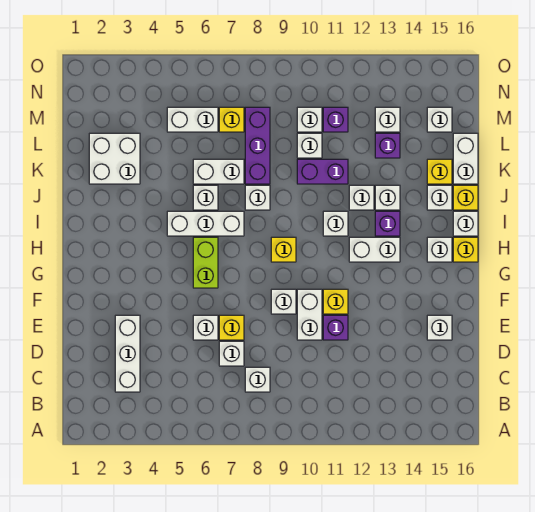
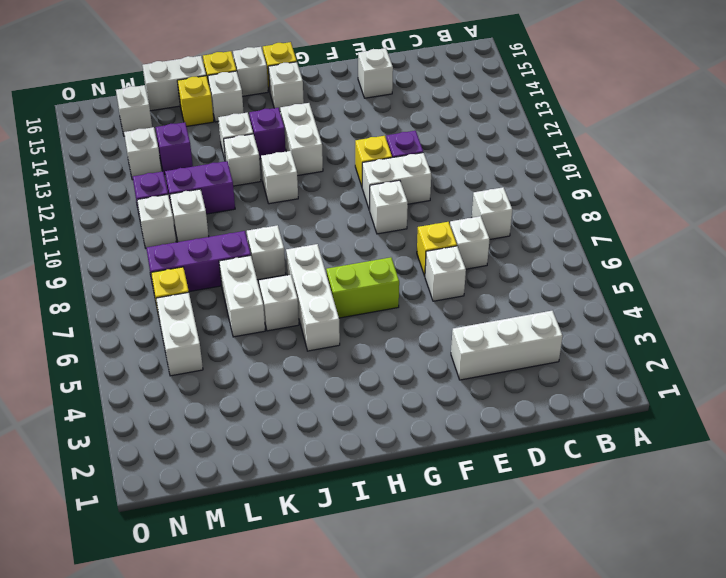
yellow brick H9 level 1 -> none
white brick K2:L3 level 1 -> none
purple brick K10:K11 level 1 -> purple brick K11:L11 level 1

